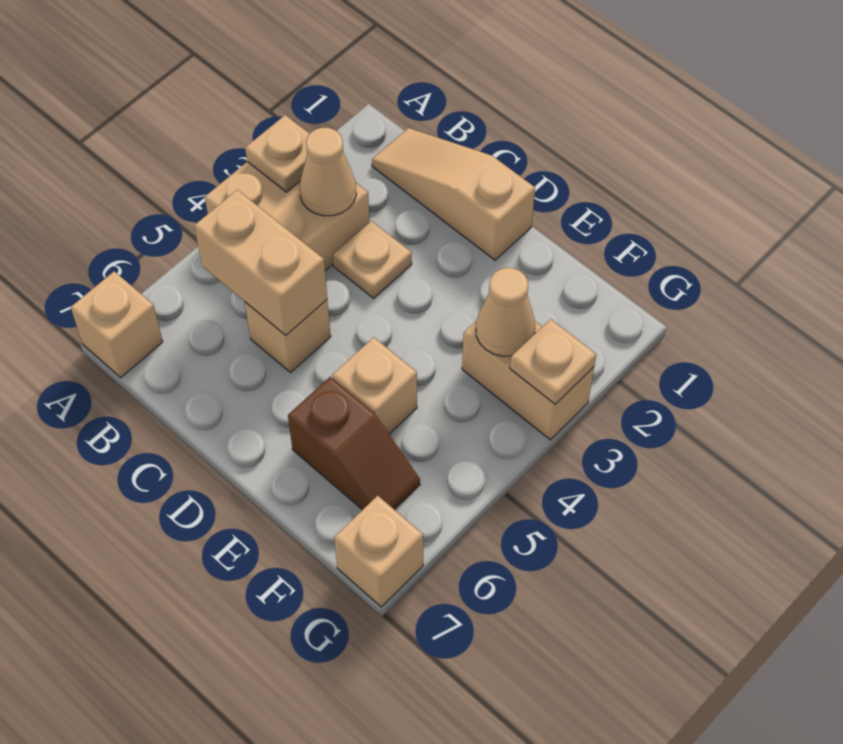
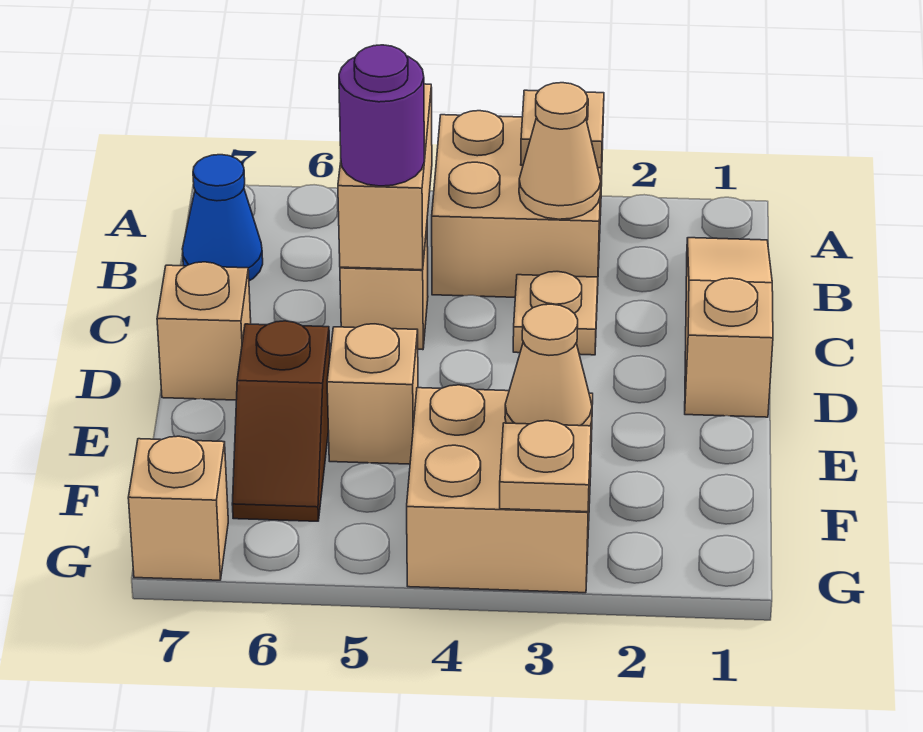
tan brick A7 level 1 -> tan brick D7 level 1
none -> blue cone B7 level 1
none -> purple round brick C5 level 3
tan brick F3:G3 level 1 -> tan brick F3:G4 level 1

